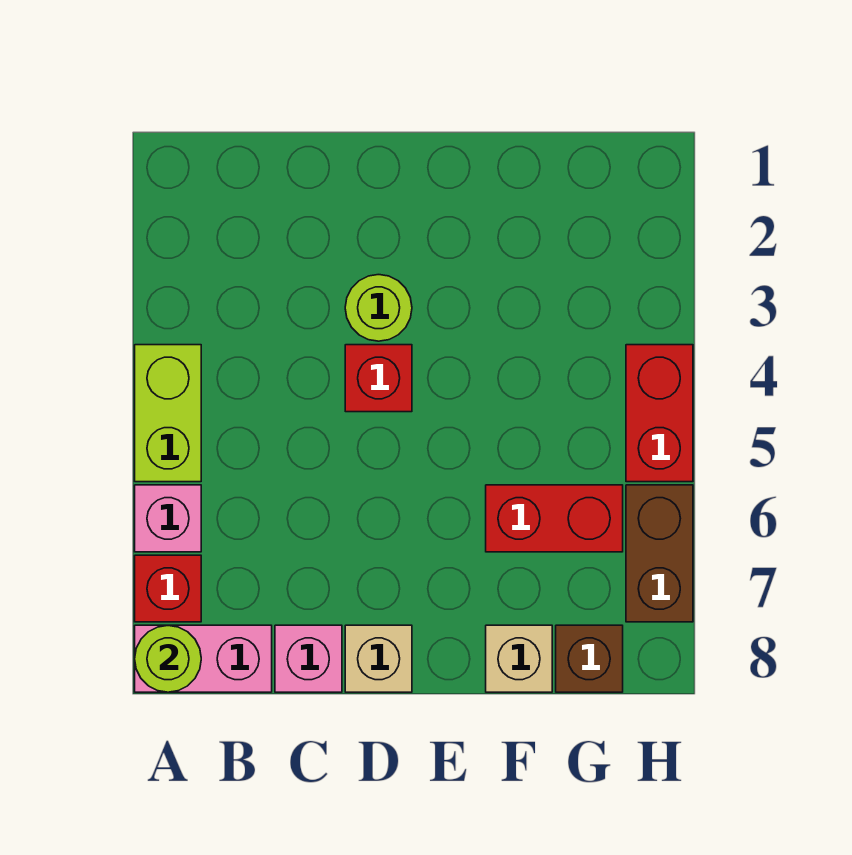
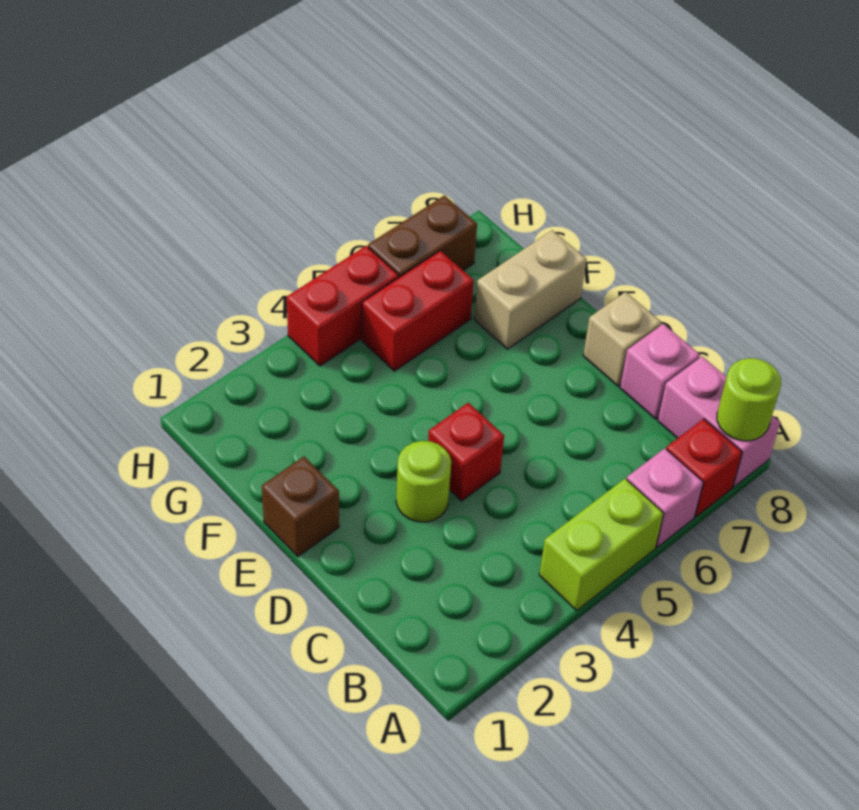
red brick F6:G6 level 1 -> red brick G5:G6 level 1
tan brick F8 level 1 -> tan brick F7:F8 level 1
brown brick G8 level 1 -> brown brick E1 level 1

